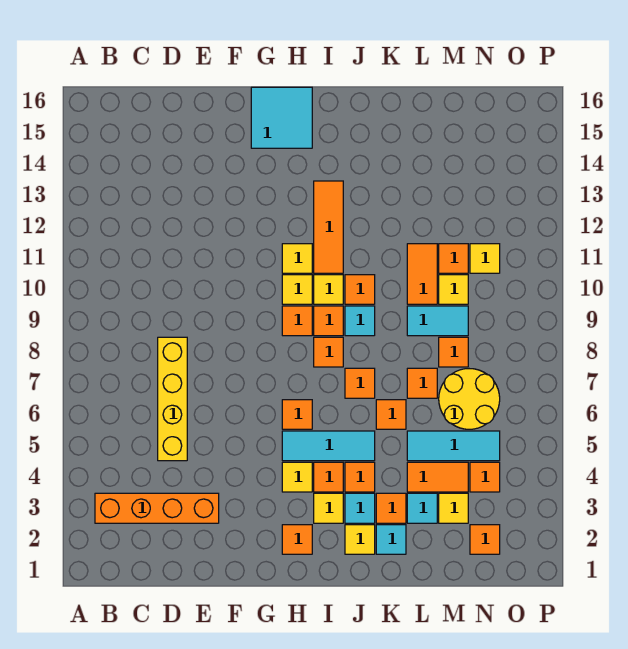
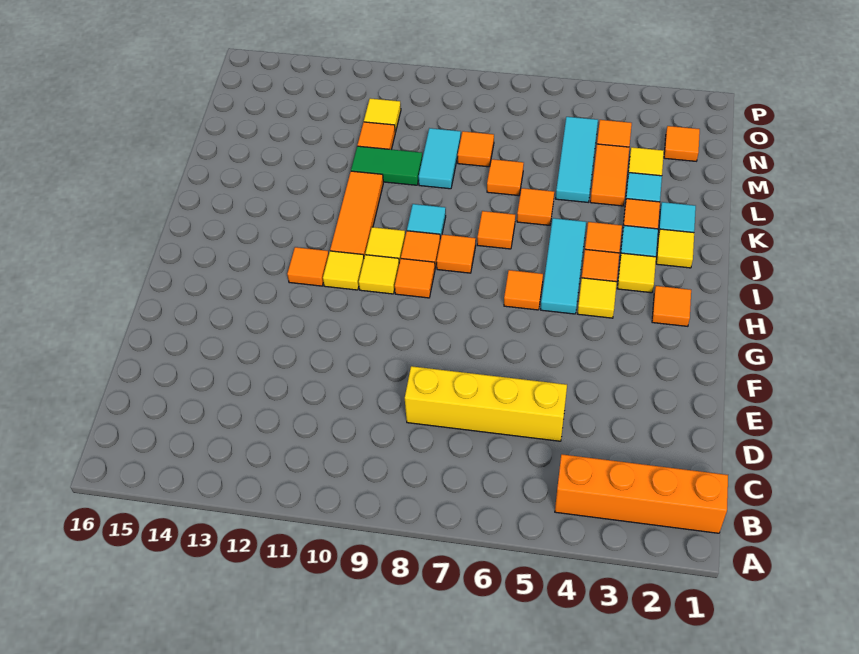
orange brick B3:E3 level 1 -> orange brick B1:B4 level 1
cyan tile G15:H16 level 1 -> none
orange tile I11:I13 level 1 -> orange tile I11:K11 level 1
orange tile J10 level 1 -> orange tile H12 level 1
orange tile L10:L11 level 1 -> green tile L10:L11 level 1
yellow round brick M6:N7 level 1 -> none
yellow tile M10 level 1 -> none

